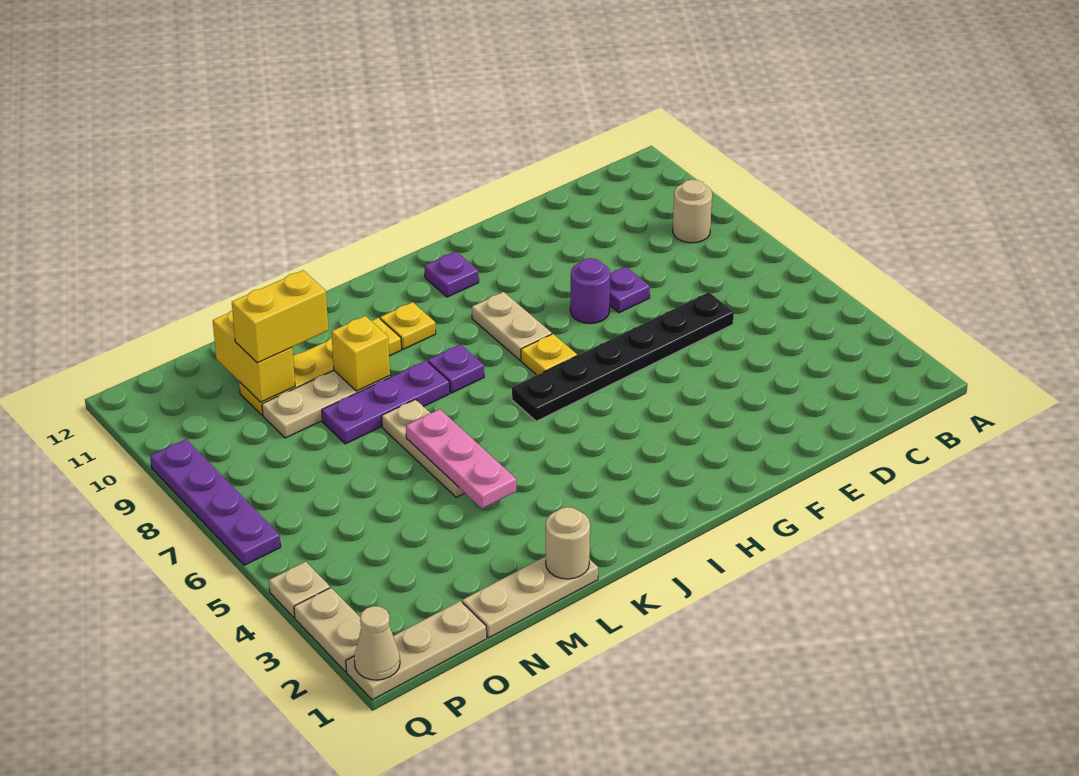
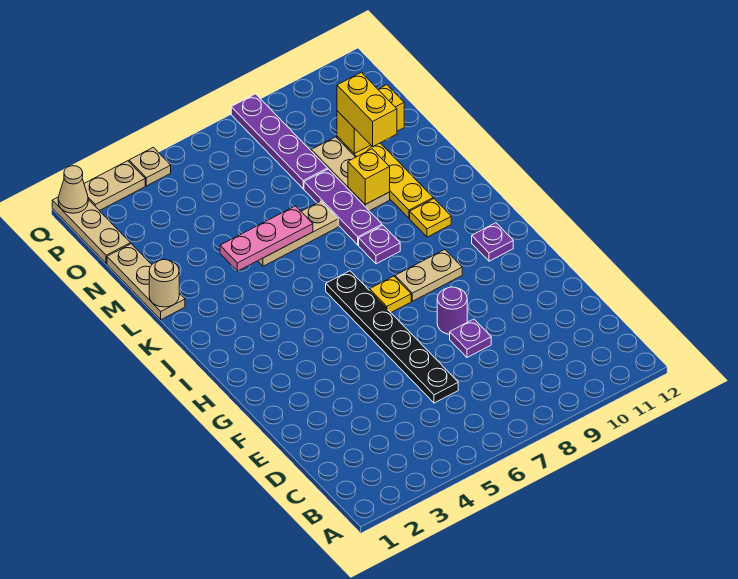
tan round brick B9 level 1 -> none
purple plate Q6:Q9 level 1 -> purple plate N8:Q8 level 1

